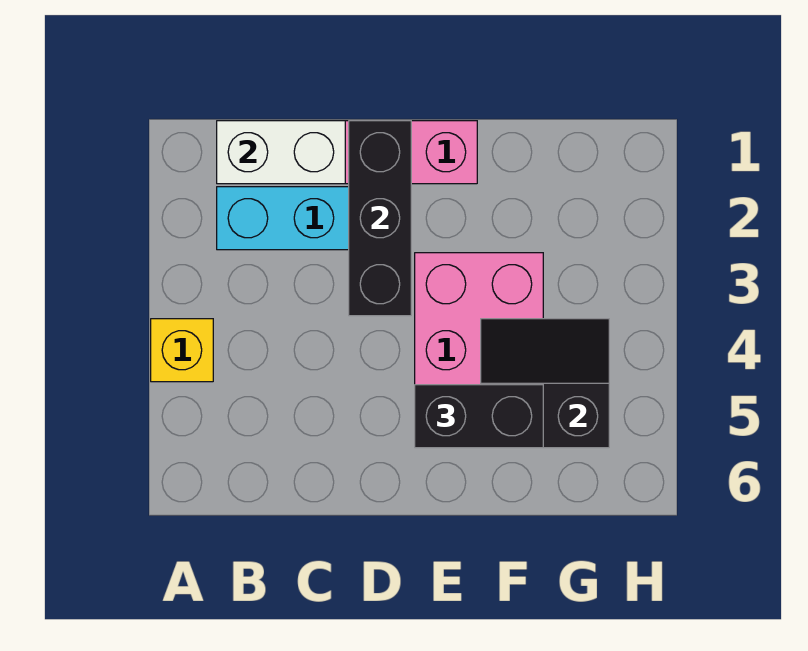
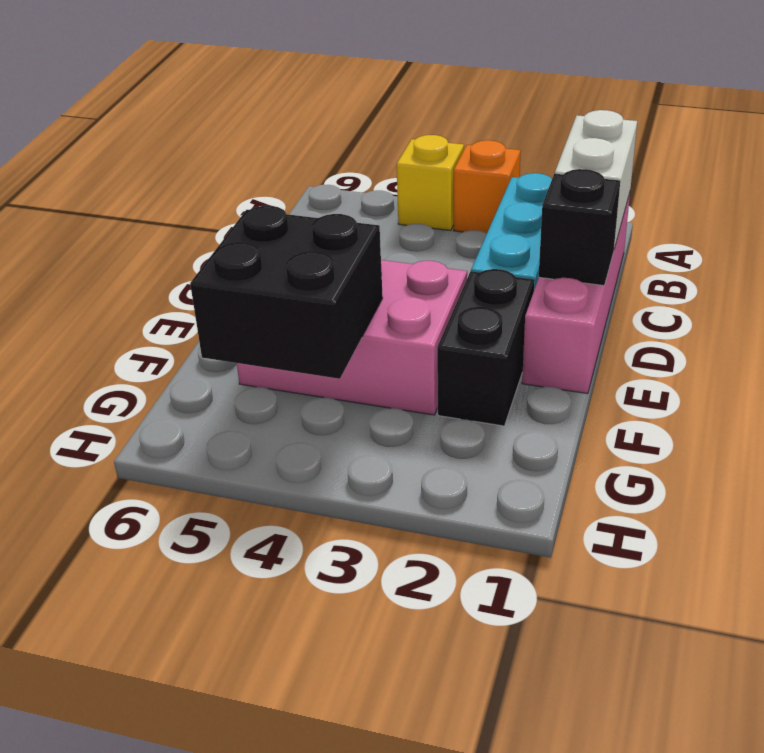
none -> orange brick A3 level 1
black brick D1:D3 level 2 -> black brick D1 level 2
black brick E5:F5 level 3 -> black brick E2:F2 level 1
black slope F4:G5 level 2 top 5 -> black brick F4:G5 level 2

